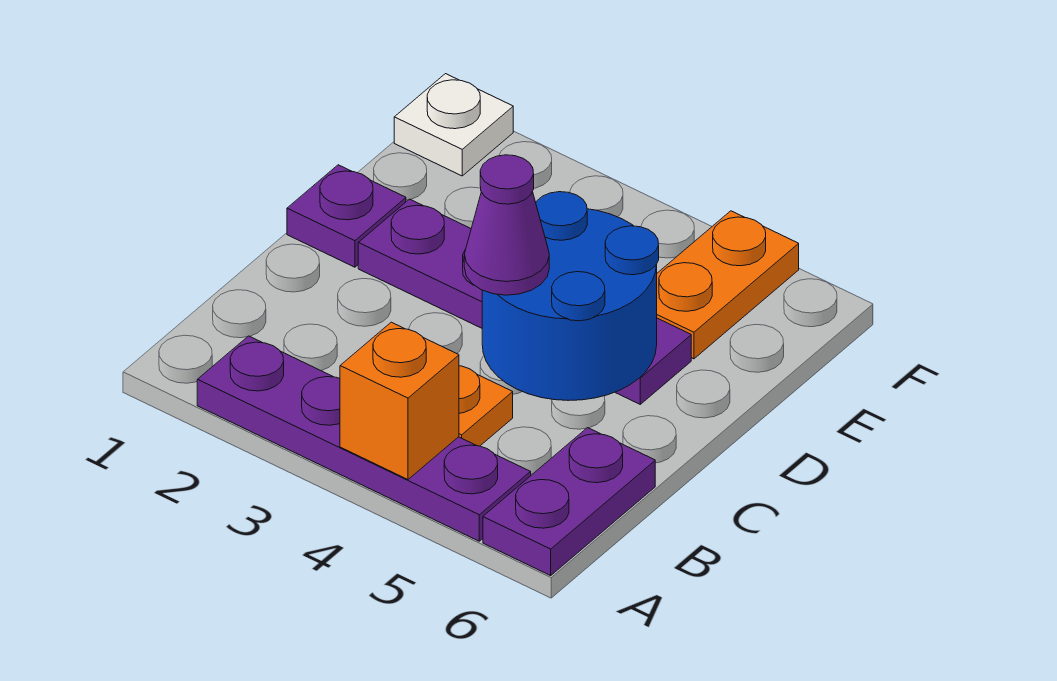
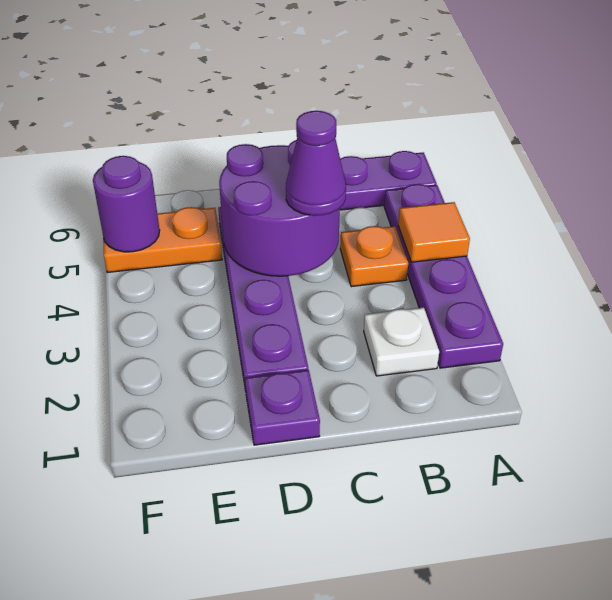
orange brick A4 level 2 -> orange tile A4 level 2
blue round brick C4:D5 level 2 -> purple round brick C4:D5 level 2
white plate F1 level 1 -> white plate B2 level 1
none -> purple round brick F5 level 2

